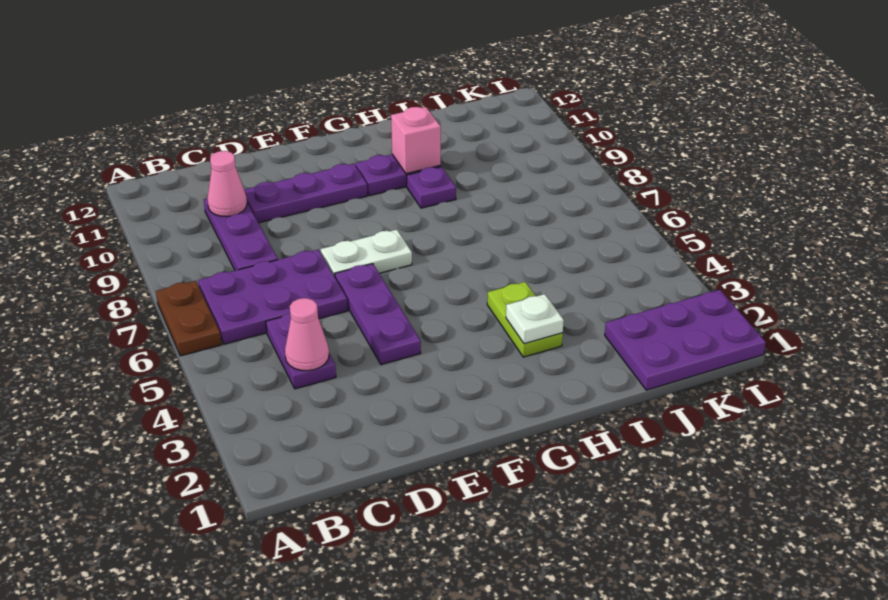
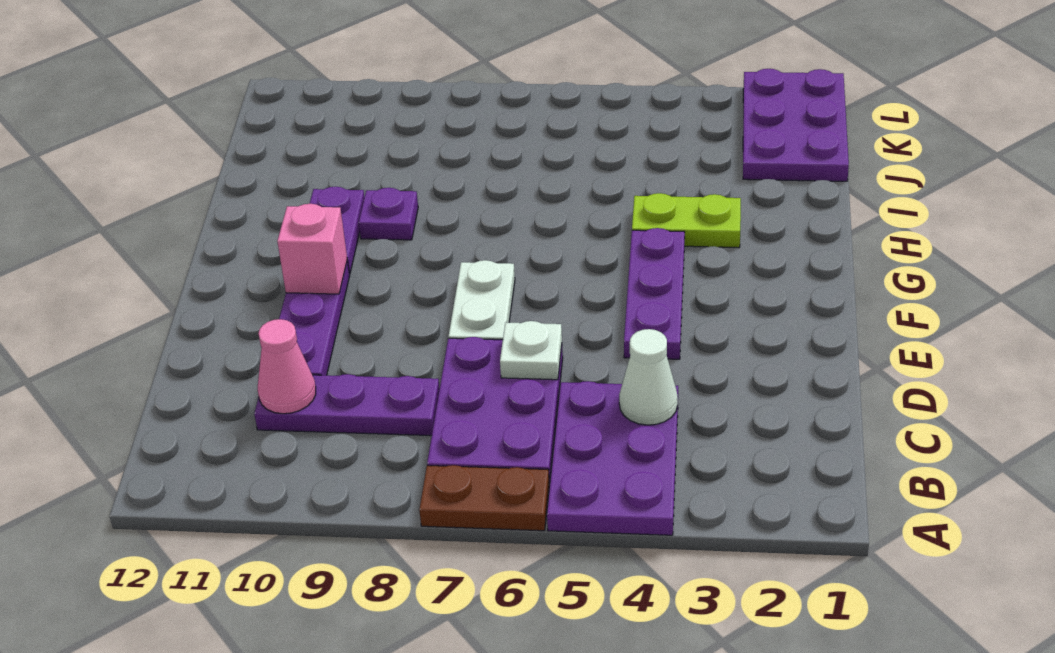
purple plate C4:C5 level 1 -> purple plate A4:C5 level 1
pink cone C4 level 2 -> white cone C4 level 2
purple plate E4:E6 level 1 -> purple plate E4:G4 level 1
white plate H3 level 2 -> white plate D6 level 2
pink brick H10 level 2 -> pink brick F10 level 2

